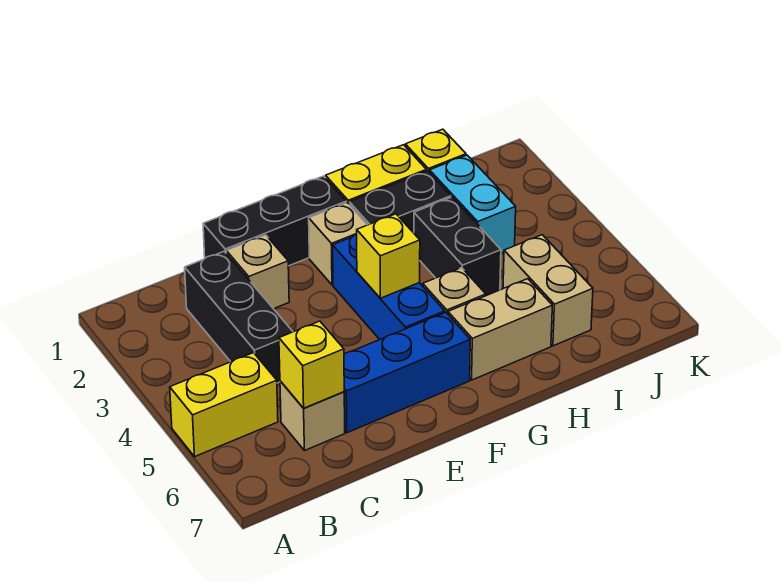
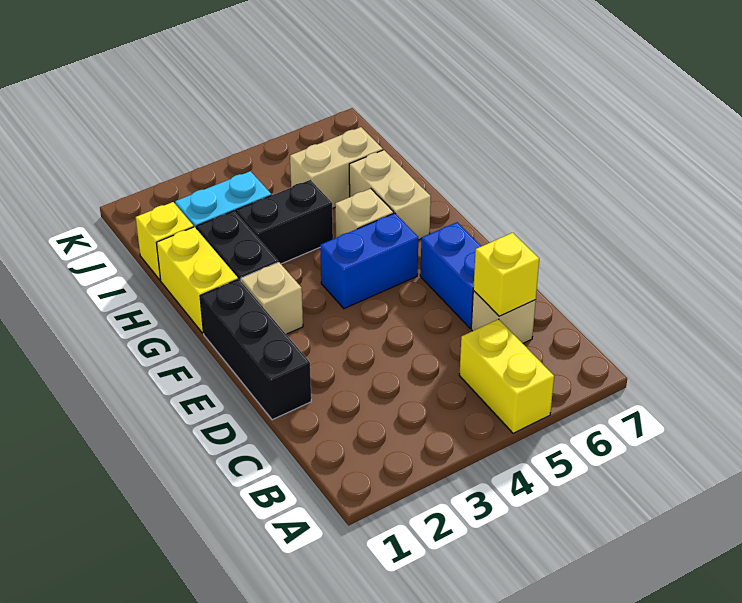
black brick C2:C4 level 1 -> none
tan brick D2 level 1 -> none
blue brick D6:F6 level 1 -> blue brick D6:E6 level 1
blue brick F3:F5 level 1 -> blue brick F4:F5 level 1
yellow brick F4 level 2 -> none

